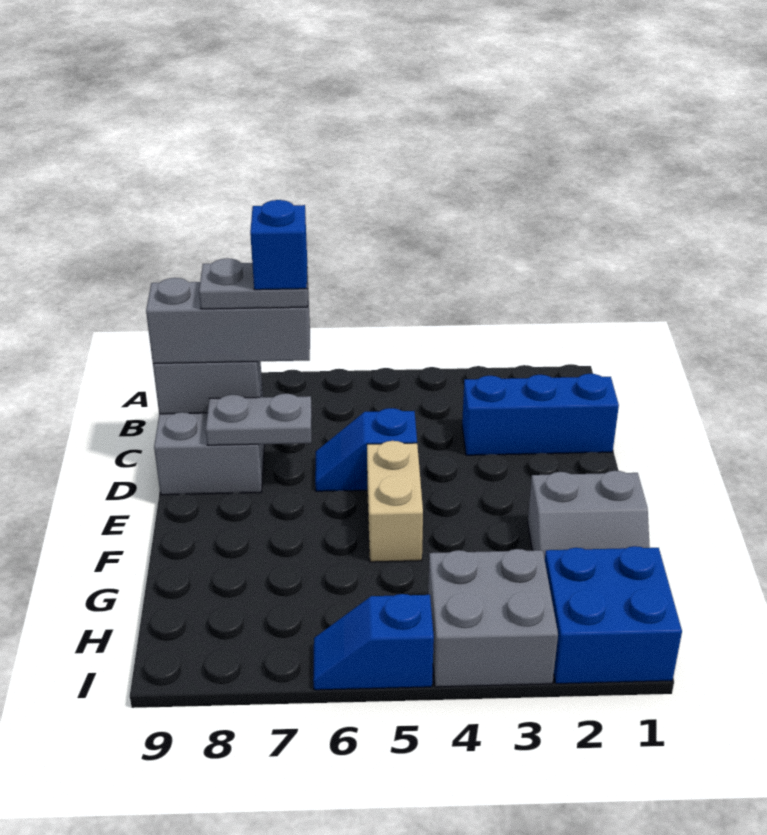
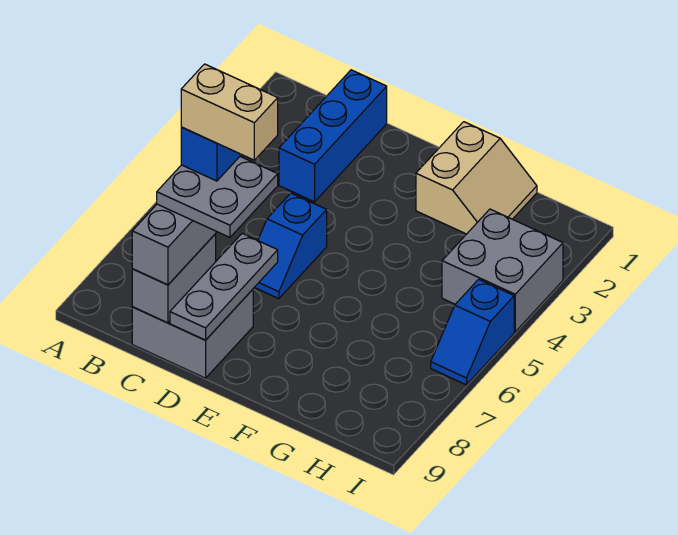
grey plate C7:C8 level 4 -> grey plate C7:D8 level 4
grey plate D7:D8 level 2 -> grey plate D7:D9 level 2
tan brick E5:F5 level 1 -> tan brick C7:D7 level 6
grey slope F1:G2 level 1 top F -> tan slope F1:G2 level 1 top F
blue brick H1:I2 level 1 -> none

